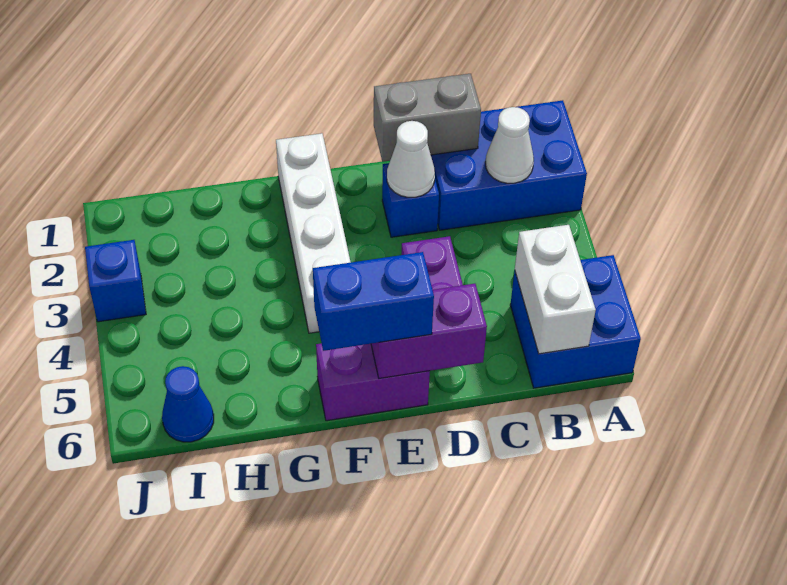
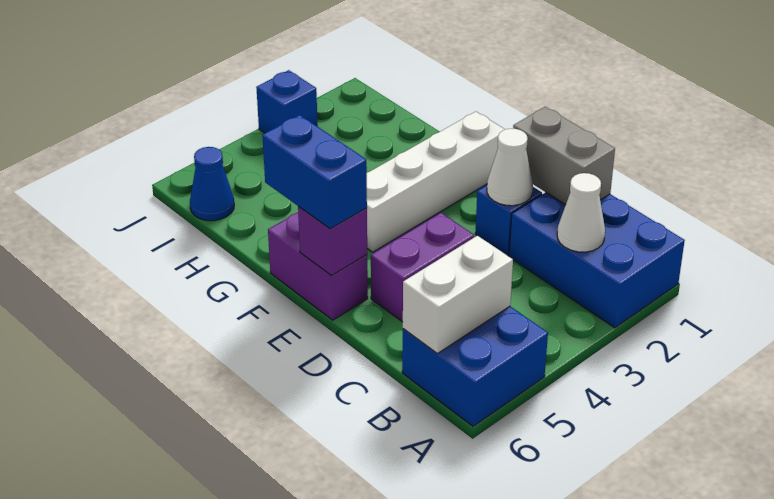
purple brick D6:E6 level 2 -> purple brick E6 level 2

